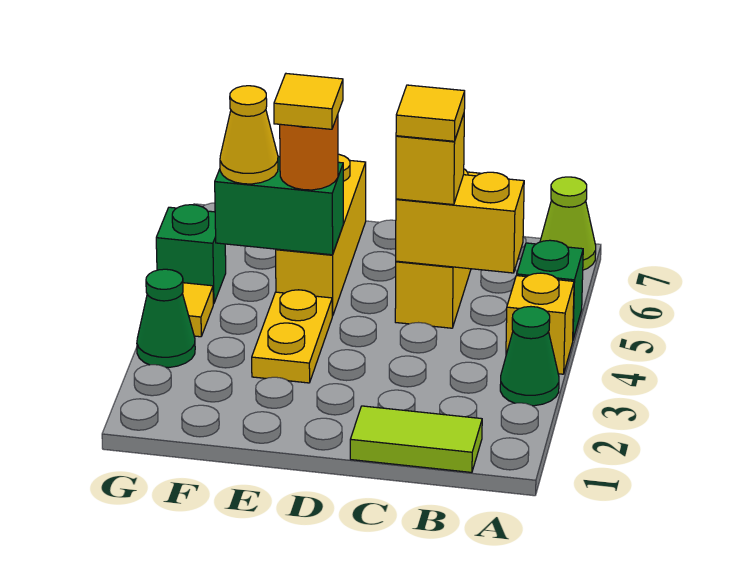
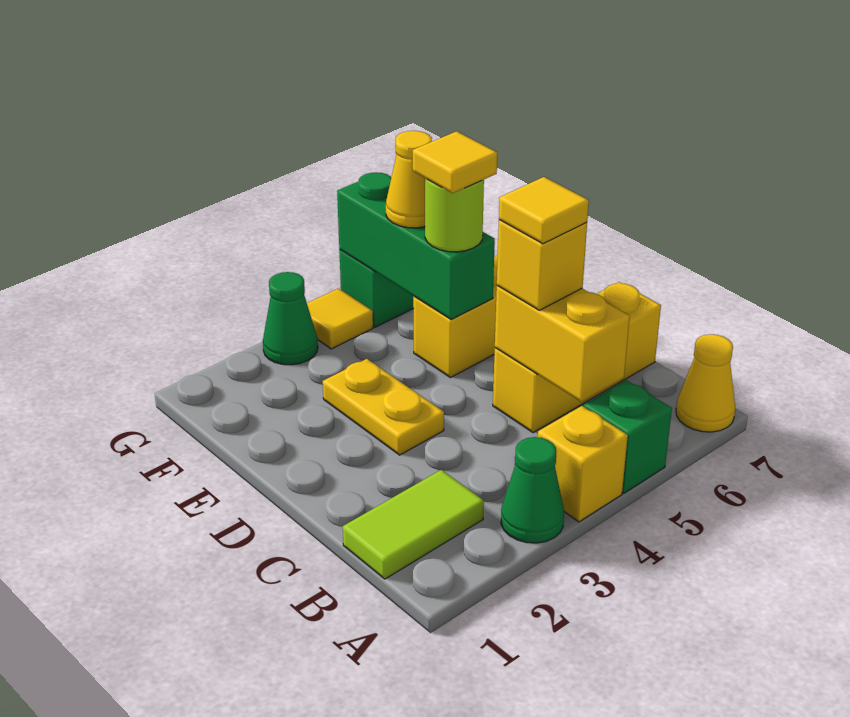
lime cone A7 level 1 -> yellow cone A7 level 1
lime tile B1:C1 level 1 -> lime tile B1:B2 level 1
yellow plate E3:E4 level 1 -> yellow plate D3:E3 level 1
green brick E5:F5 level 2 -> green brick E5:G5 level 2
orange round brick E5 level 3 -> lime round brick E5 level 3

